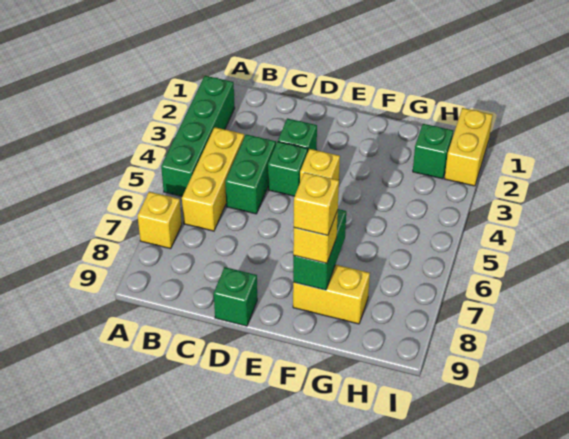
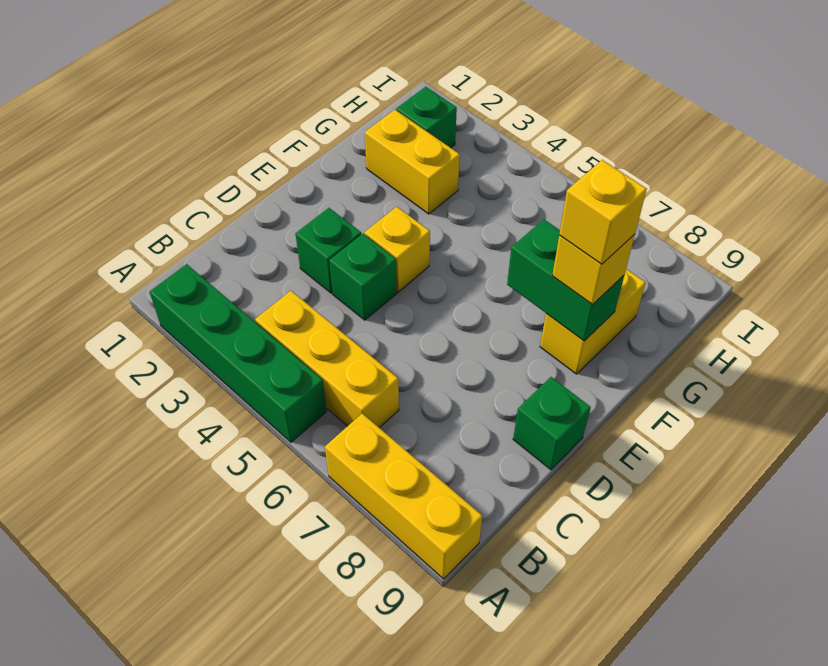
yellow brick A7 level 1 -> yellow brick A7:A9 level 1
green brick C4:C5 level 1 -> none
yellow brick I1:I2 level 1 -> yellow brick G2:G3 level 1

